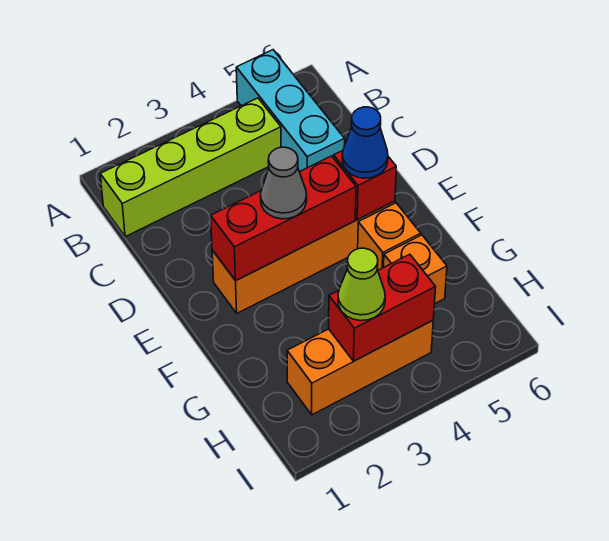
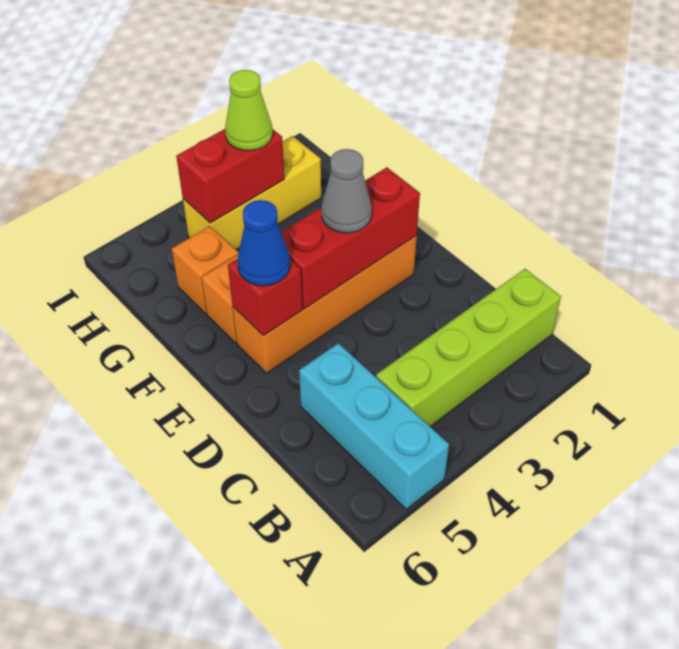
orange brick H2:H4 level 1 -> yellow brick H2:H4 level 1

